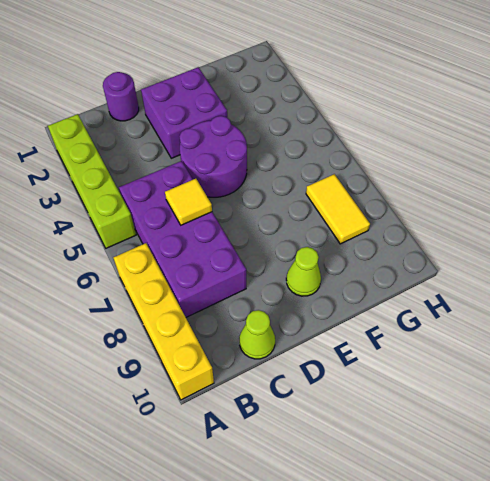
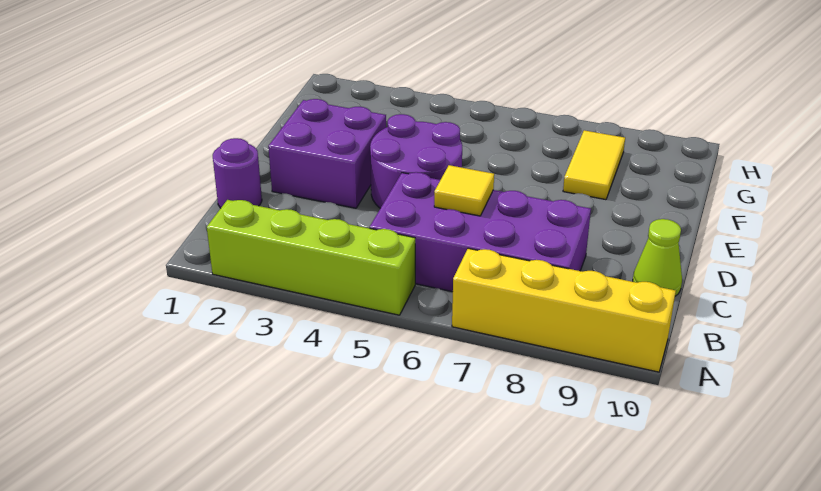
lime cone E9 level 1 -> none
yellow tile G7:G8 level 1 -> yellow tile F8:G8 level 1

